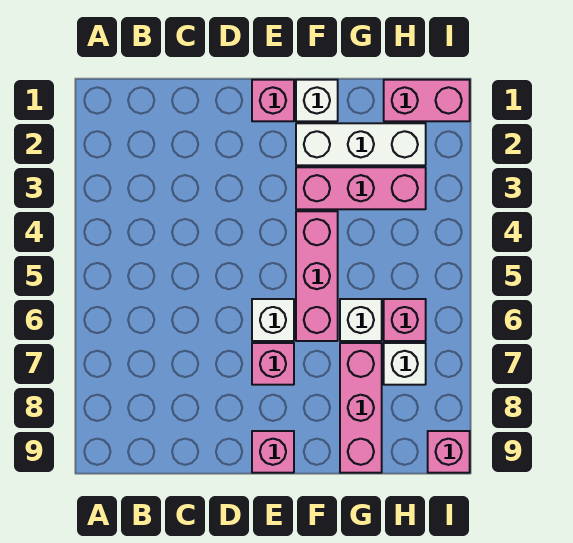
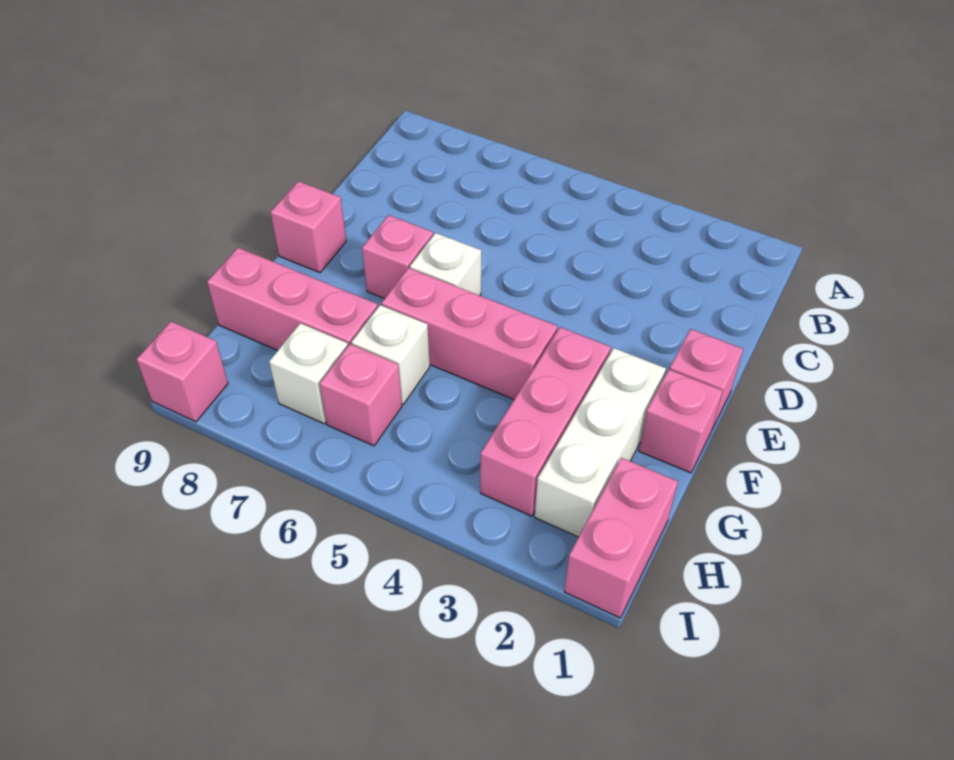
white brick F1 level 1 -> pink brick F1 level 1

